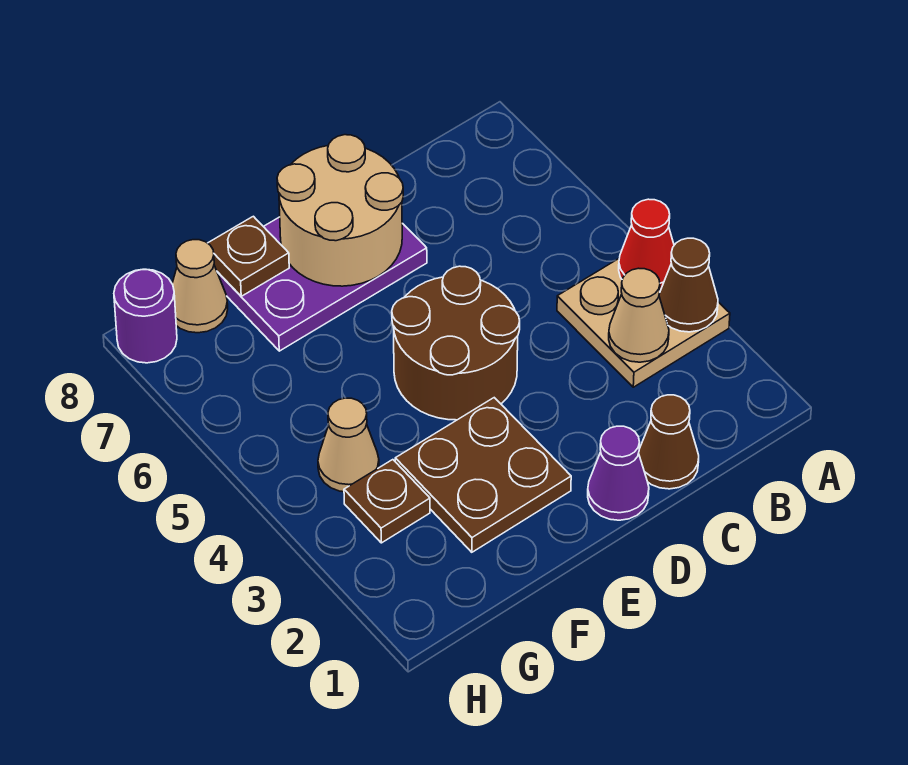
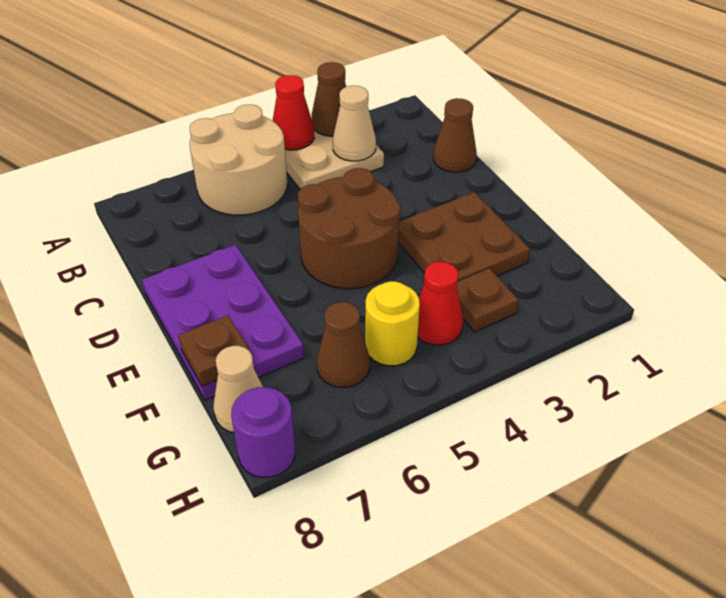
purple cone D1 level 1 -> none
tan round brick D7:E8 level 2 -> tan round brick A5:B6 level 1
tan cone G4 level 1 -> red cone G4 level 1
none -> yellow round brick G5 level 1
none -> brown cone G6 level 1

